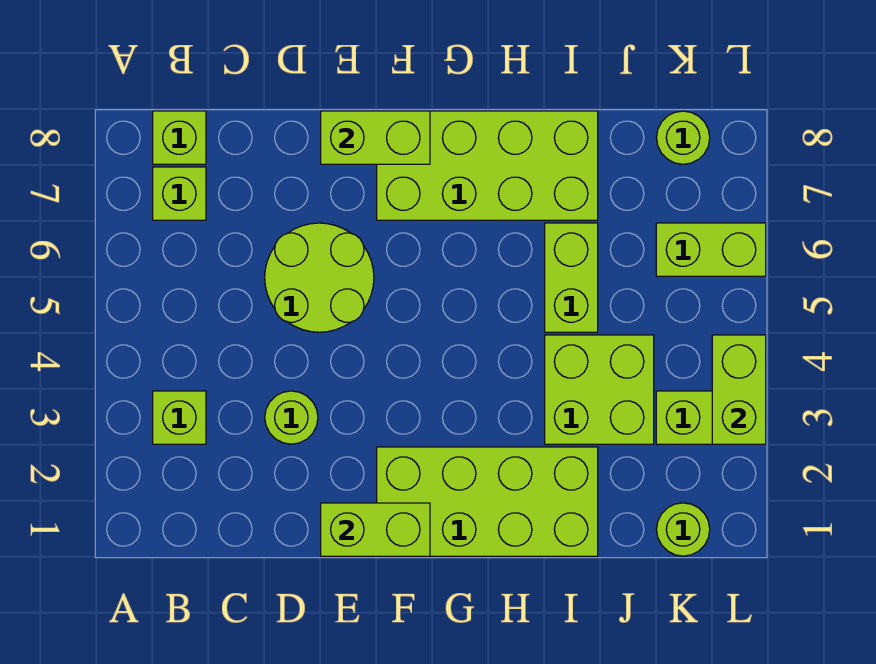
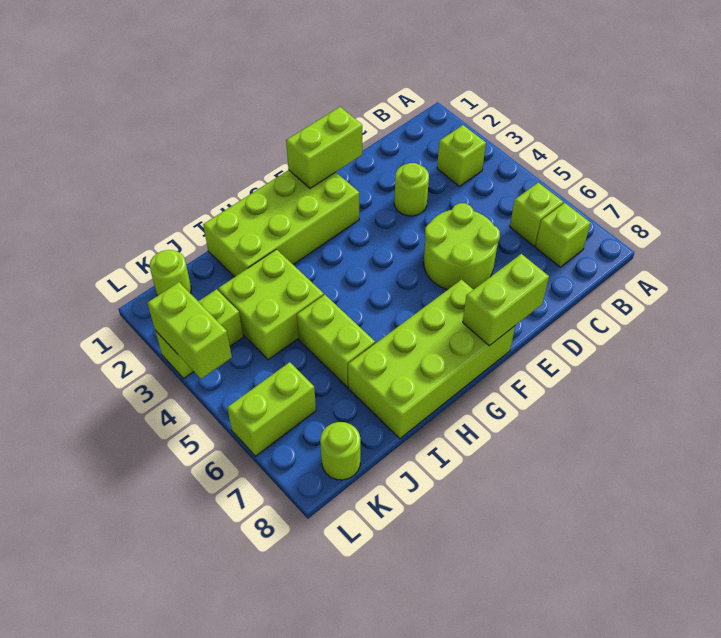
lime brick B8 level 1 -> lime brick B6 level 1

